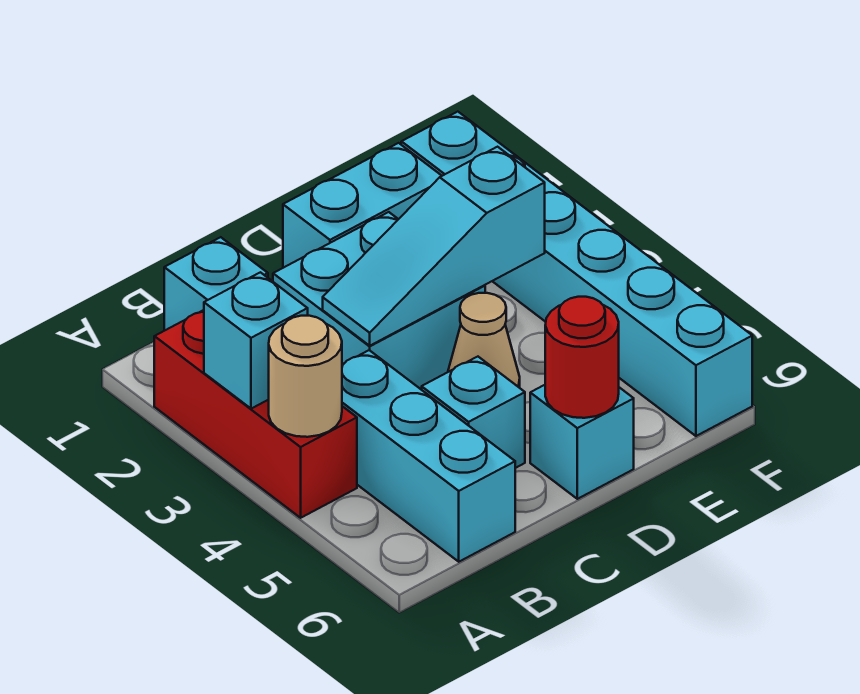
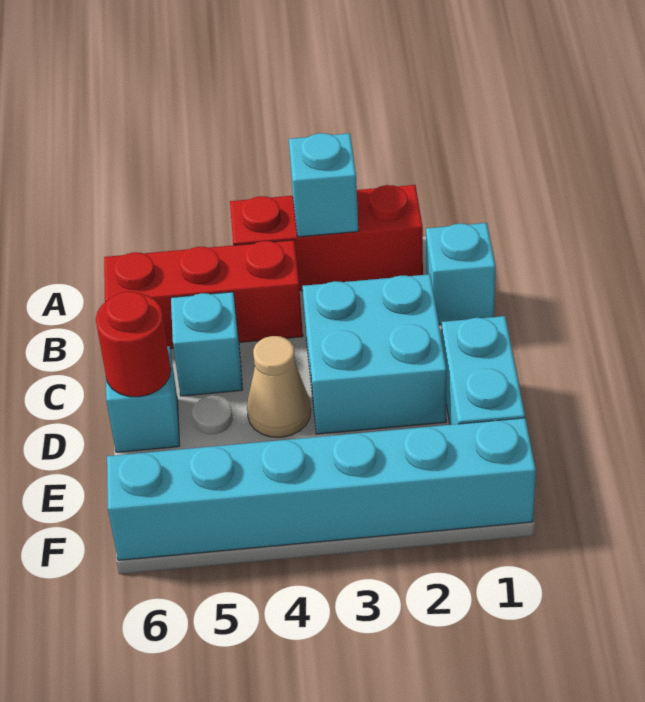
tan round brick A4 level 2 -> none
cyan brick B4:B6 level 1 -> red brick B4:B6 level 1
cyan slope C3:E3 level 2 top E -> none

